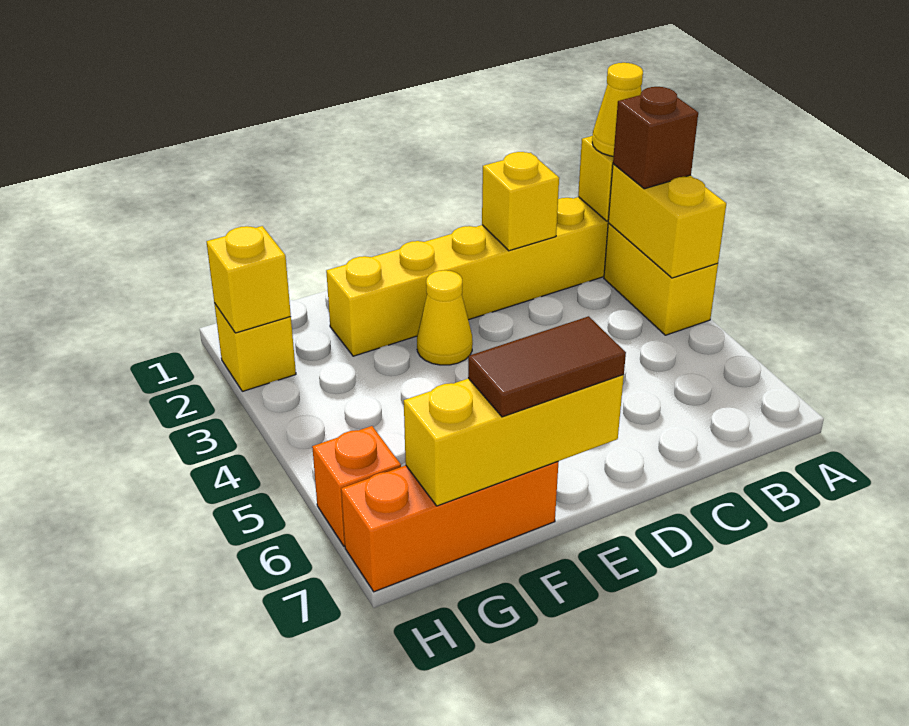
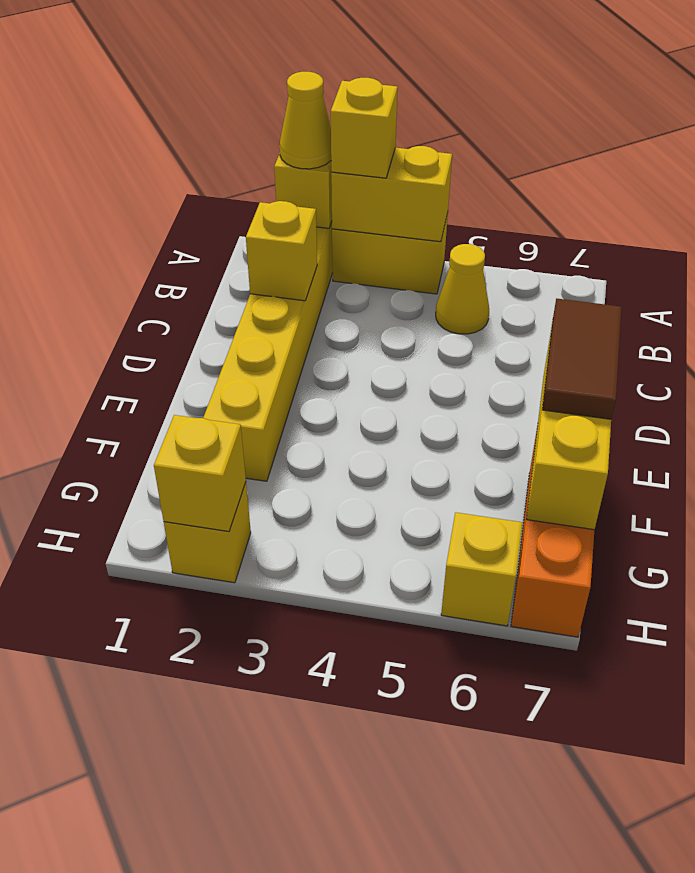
brown brick A3 level 3 -> yellow brick A3 level 3
yellow cone E3 level 1 -> yellow cone B5 level 1
orange brick H6 level 1 -> yellow brick H6 level 1

